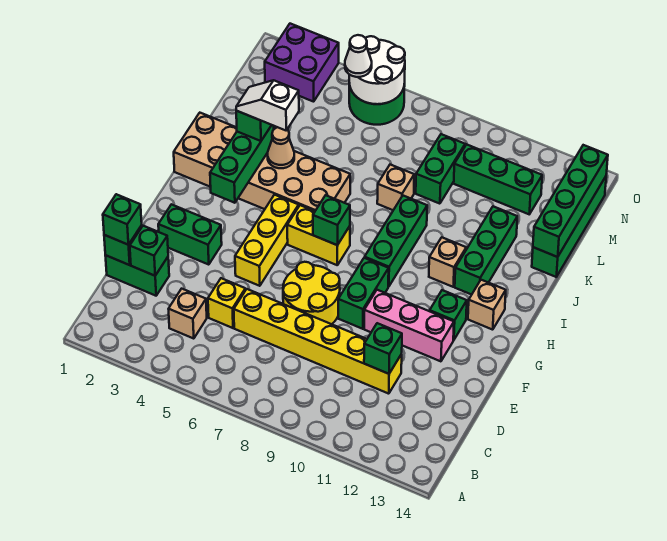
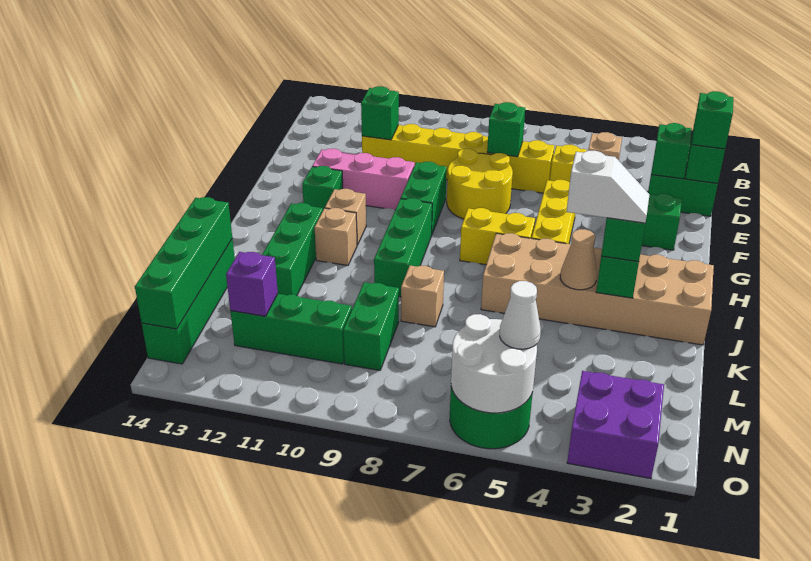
green brick H7 level 2 -> green brick D7 level 2
tan brick H13 level 1 -> tan brick H11 level 1
none -> purple brick M12 level 2

